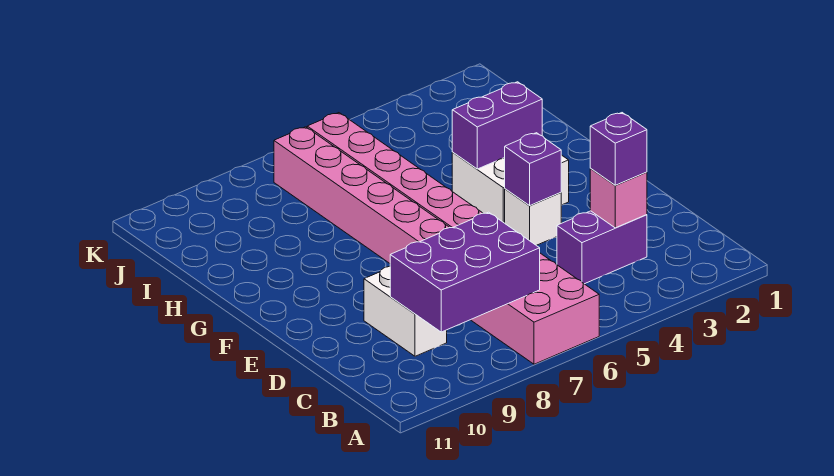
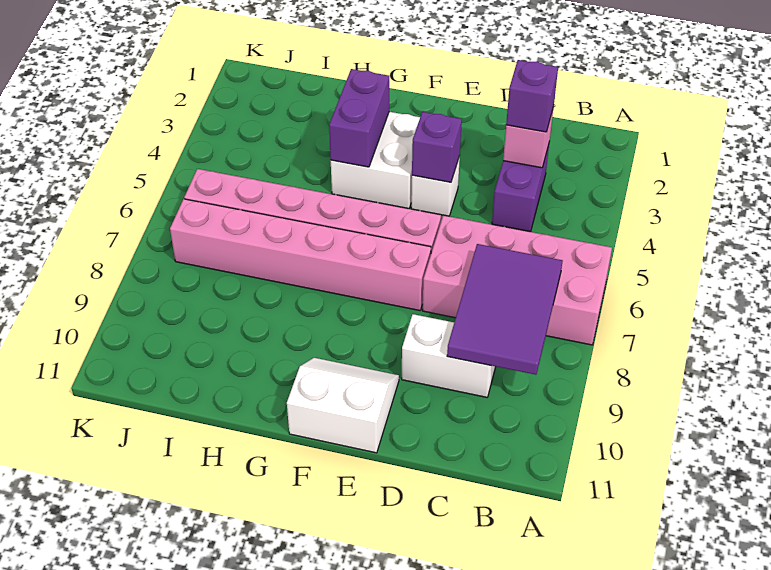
purple brick B7:C9 level 2 -> purple tile B7:C9 level 2
none -> white slope E10:F11 level 1 top 11

